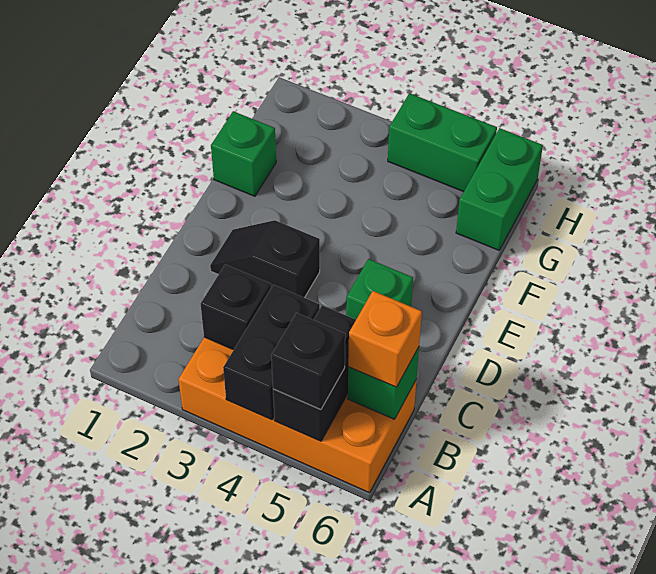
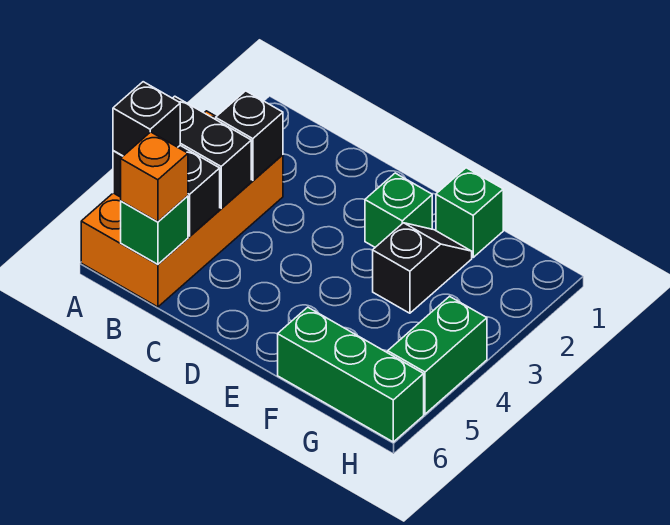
black slope D2:D3 level 1 top 3 -> black slope F2:F3 level 1 top 3
green brick D5 level 1 -> green brick E2 level 1
green brick G6:H6 level 1 -> green brick F6:H6 level 1

